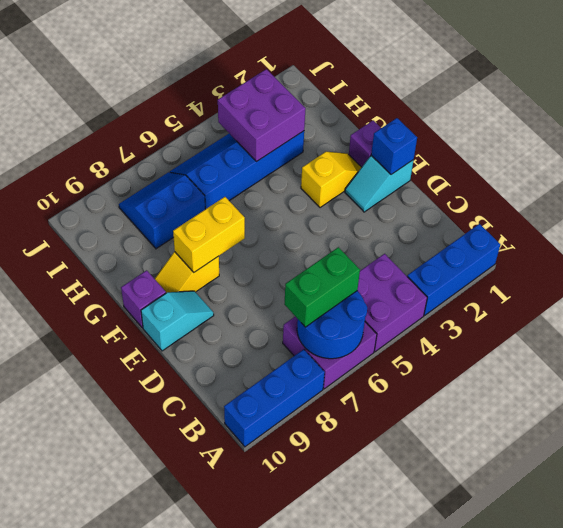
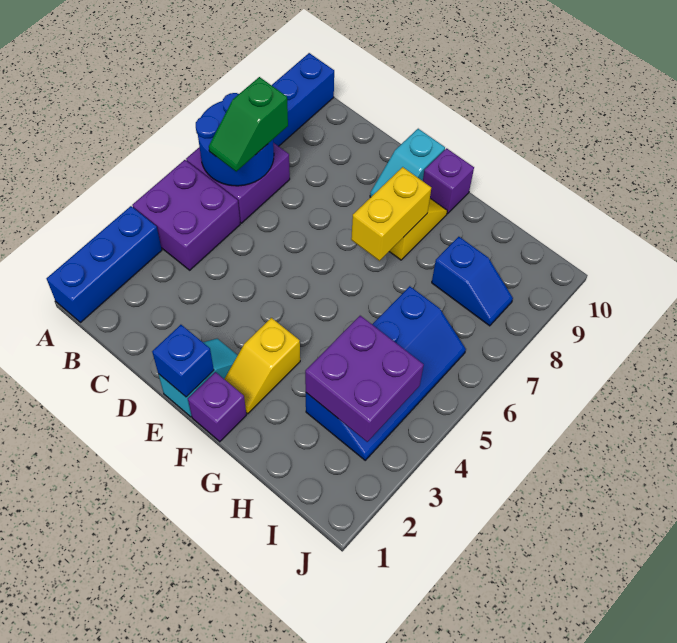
green brick B6:B7 level 3 -> green slope B6:B7 level 3 top 7
blue slope H7:I8 level 1 top H -> blue slope H8:I8 level 1 top H

